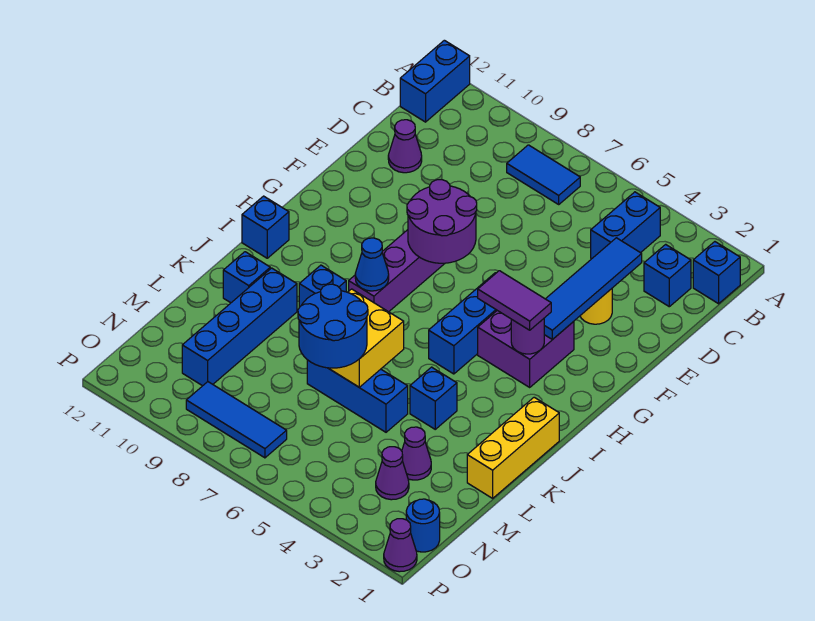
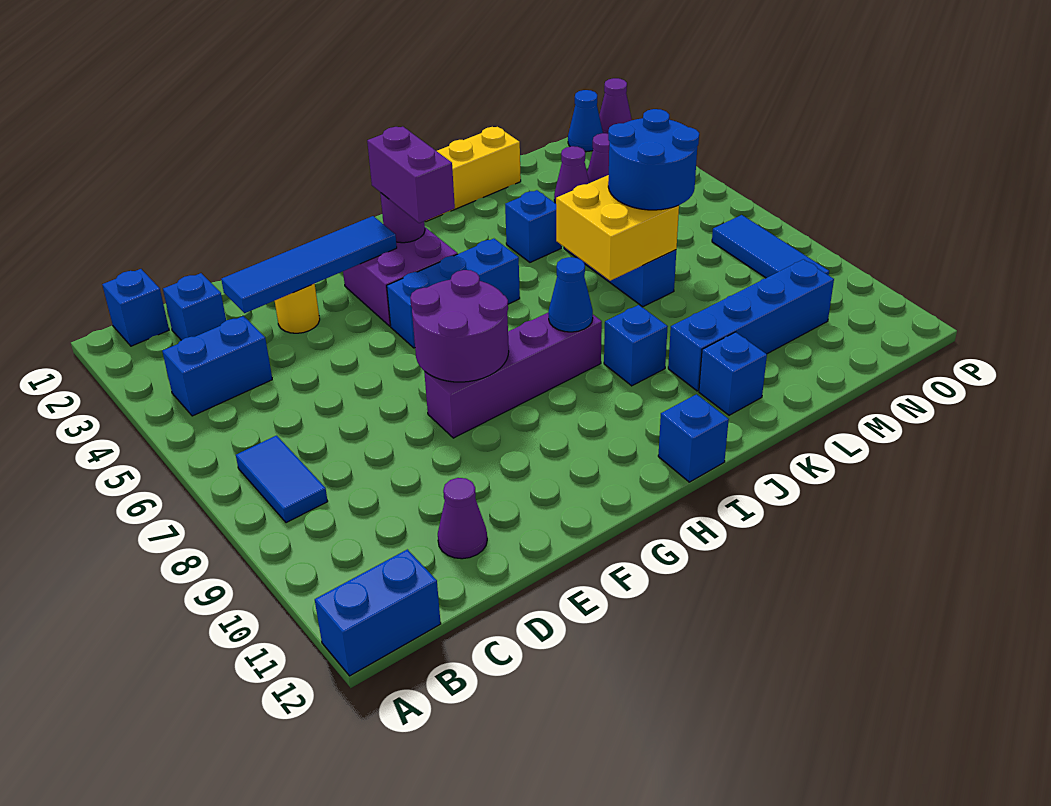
purple tile H3:H4 level 3 -> purple brick H3:H4 level 3
blue round brick O1 level 1 -> blue cone O1 level 1

